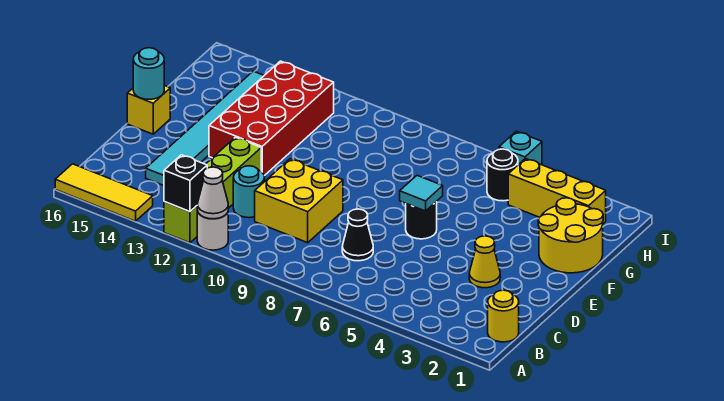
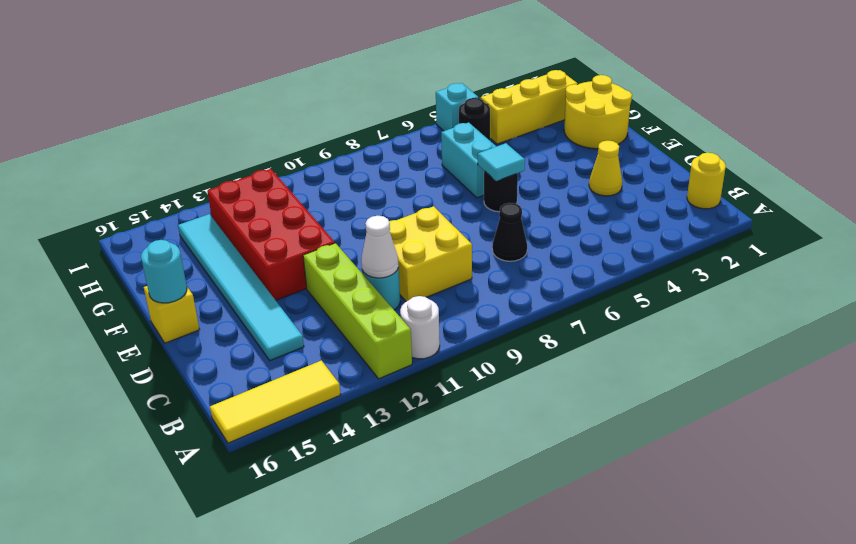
white cone A11 level 2 -> white cone C11 level 2
black brick A12 level 2 -> none
none -> cyan brick F6:G6 level 1

